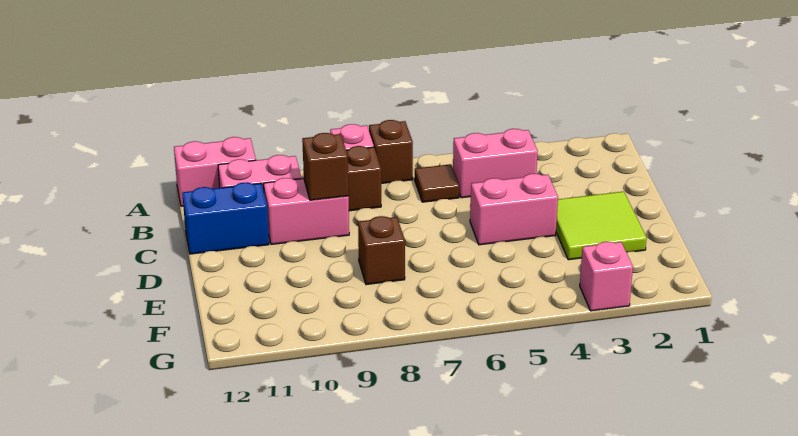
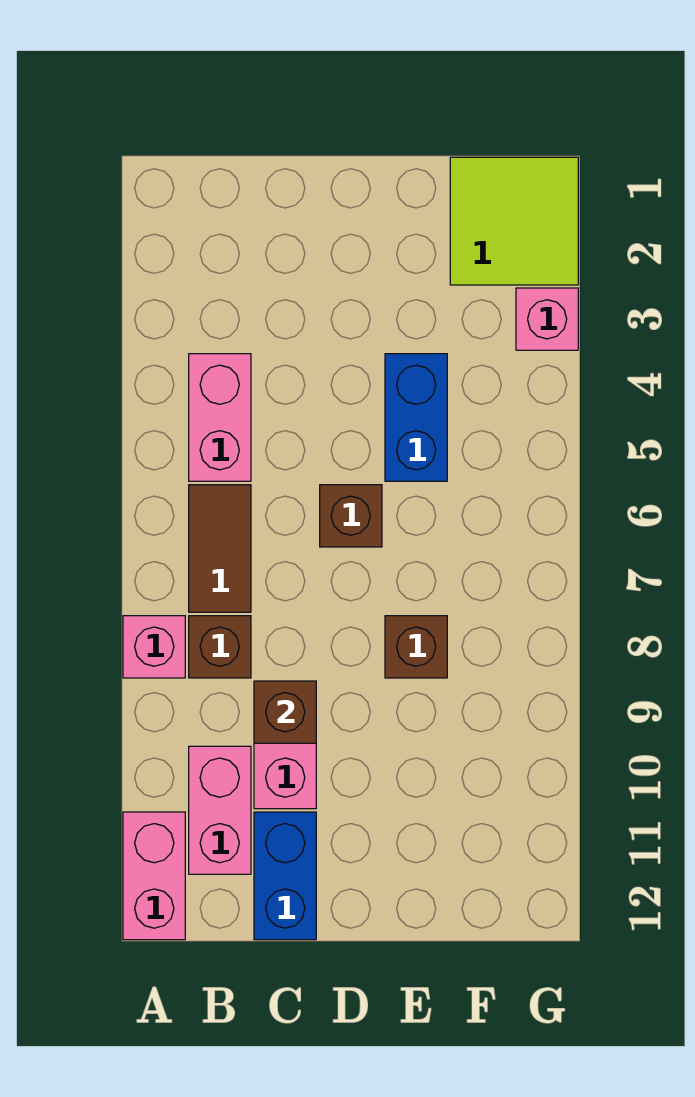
brown brick A7 level 1 -> brown brick D6 level 1
brown tile B6 level 1 -> brown tile B6:B7 level 1
lime tile D2:E3 level 1 -> lime tile F1:G2 level 1
pink brick D4:D5 level 1 -> none
none -> blue brick E4:E5 level 1

